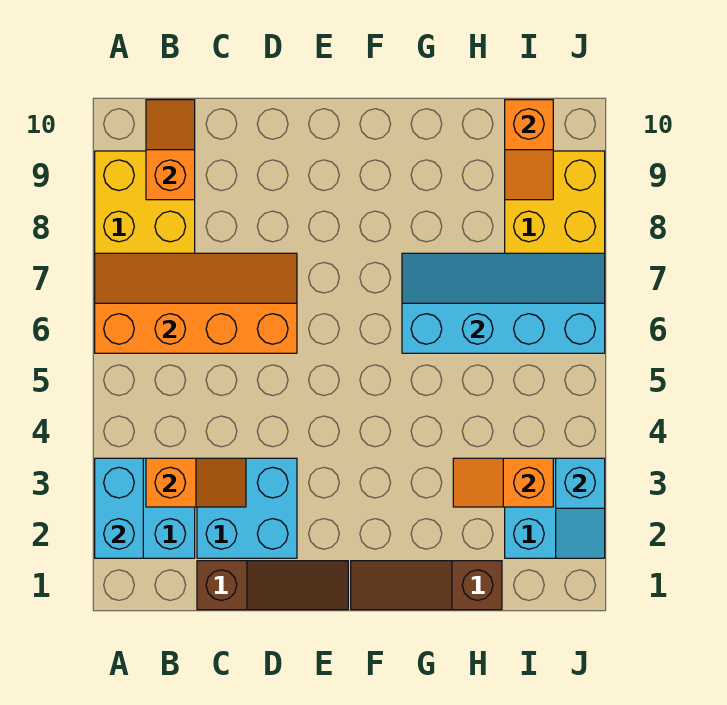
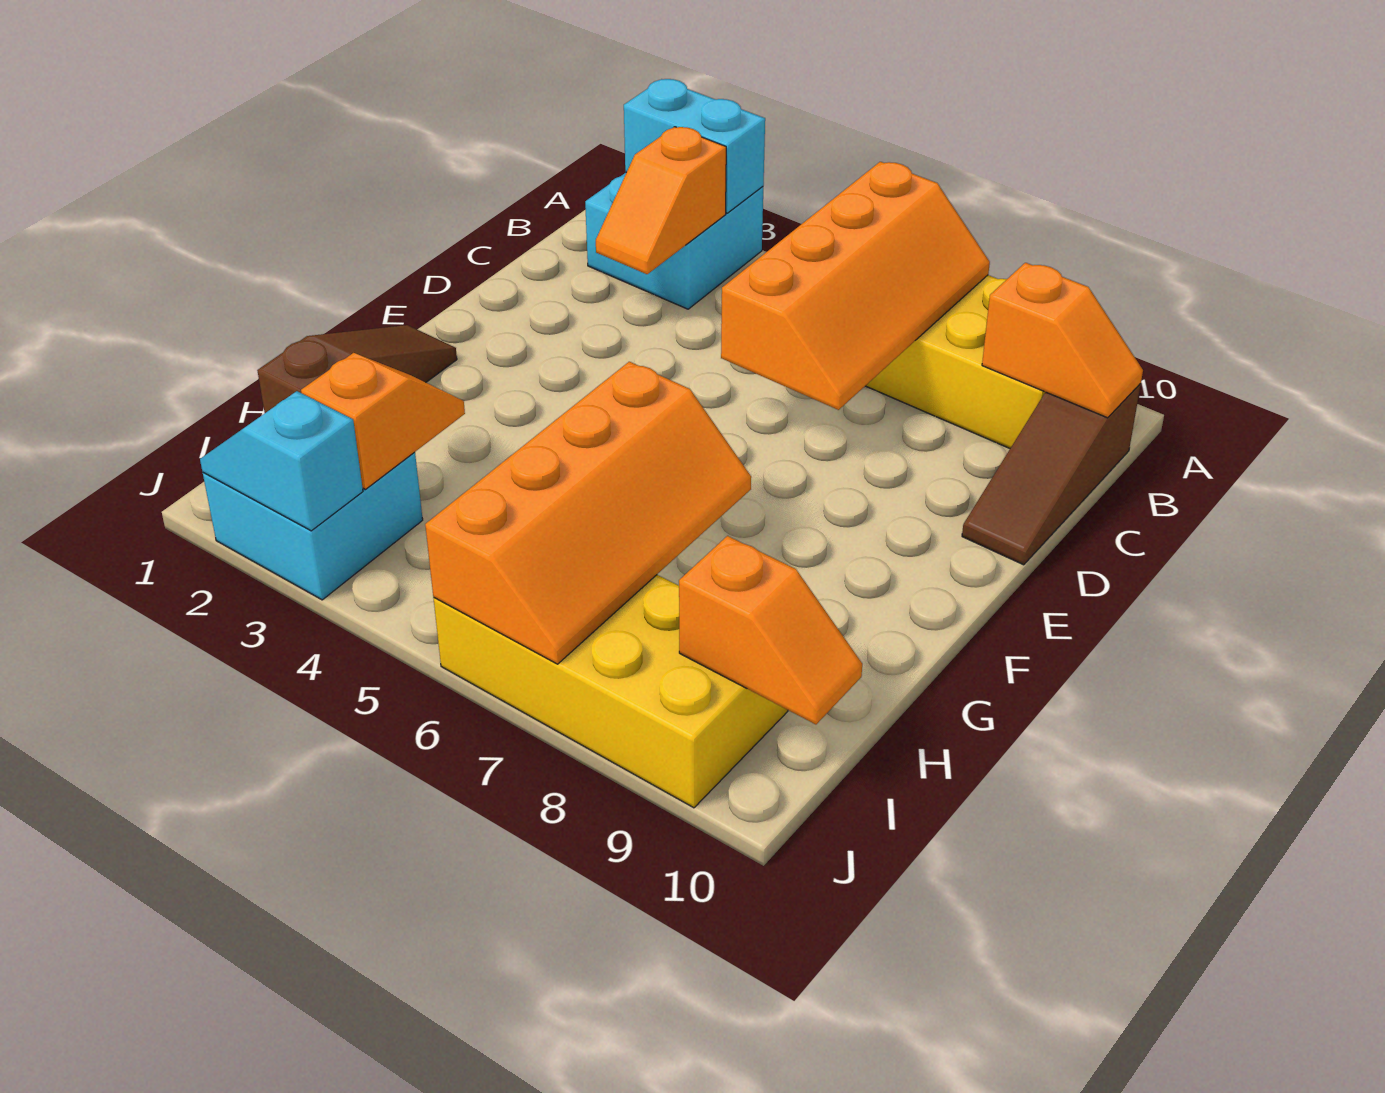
brown slope C1:E1 level 1 top C -> brown slope B10:D10 level 1 top B
cyan brick C2:D3 level 1 -> none
cyan slope G6:J7 level 2 top 6 -> orange slope G6:J7 level 2 top 6
orange slope I9:I10 level 2 top 10 -> orange slope I9:I10 level 2 top 9

